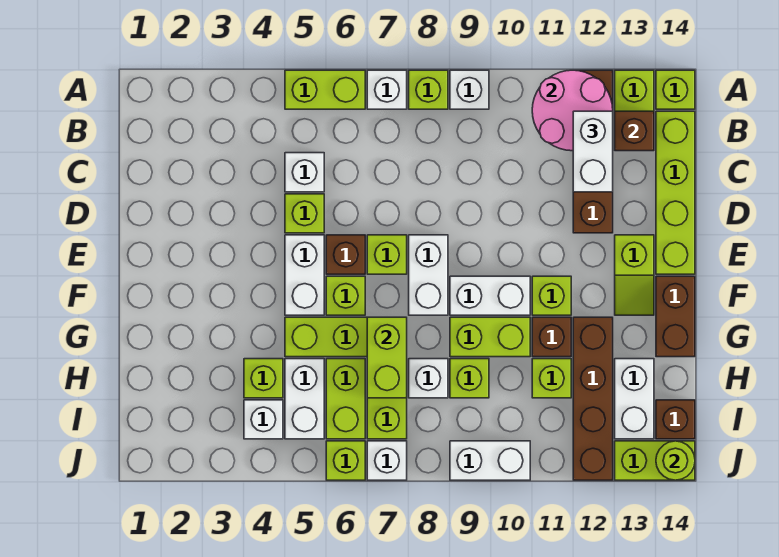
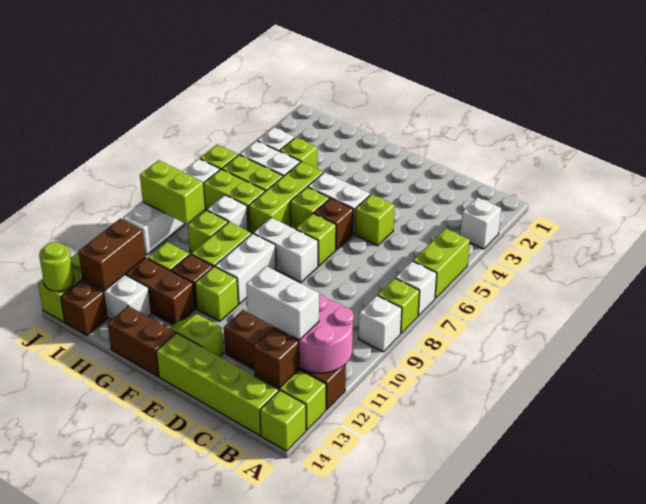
white brick C5 level 1 -> white brick A3 level 1
lime brick G7:H7 level 2 -> lime brick I9:J9 level 2
none -> brown brick I12:I13 level 2

